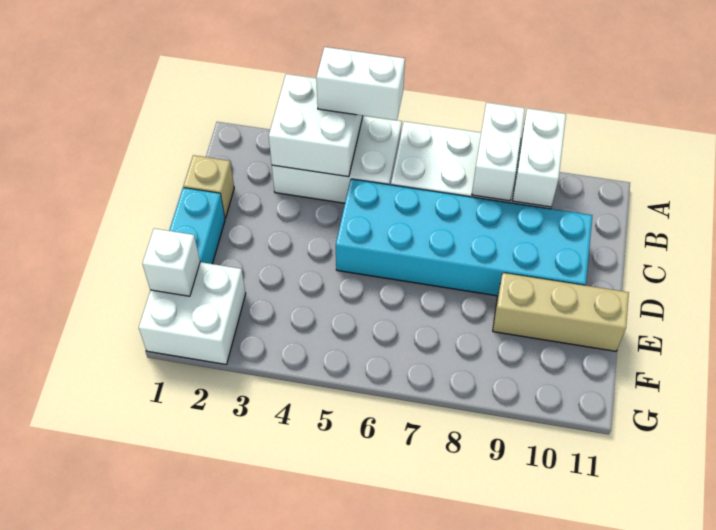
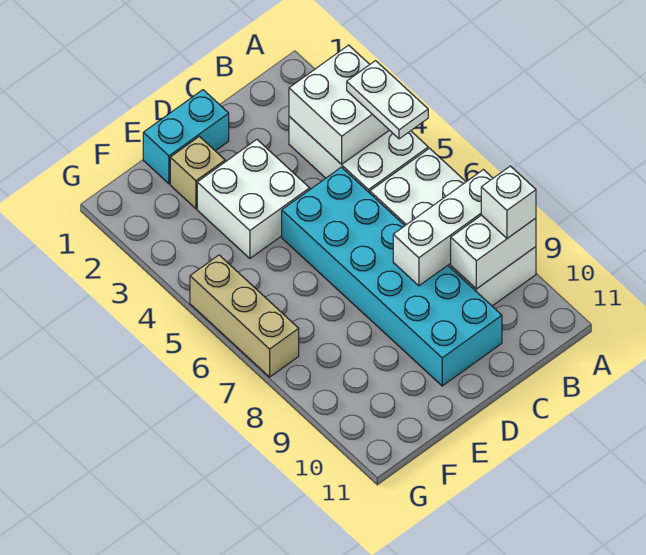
white brick A4:A5 level 3 -> white plate A4:A5 level 3
white brick A8:B8 level 2 -> white brick A8:C8 level 2
tan brick C1 level 1 -> tan brick E2 level 1
tan brick E9:E11 level 1 -> tan brick G5:G7 level 1
white brick F1:G2 level 1 -> white brick D3:E4 level 1
white brick F1 level 2 -> white brick A9 level 3

